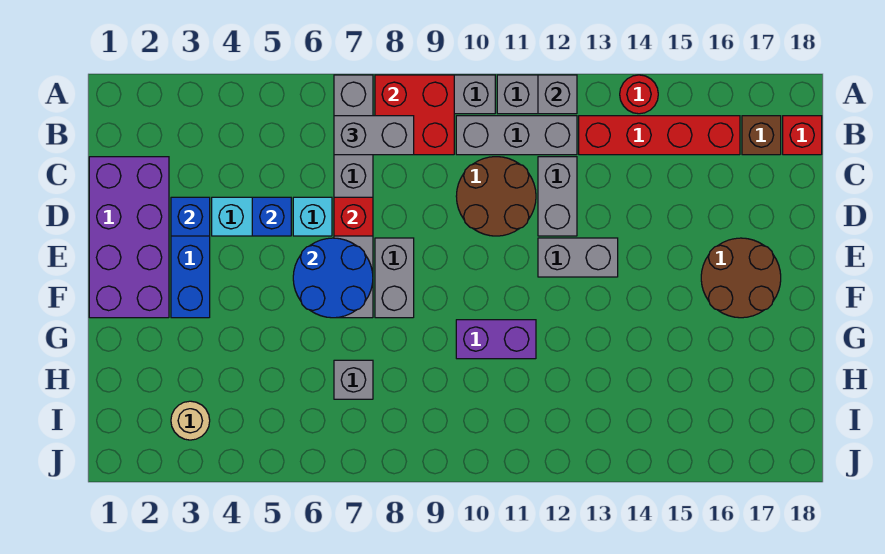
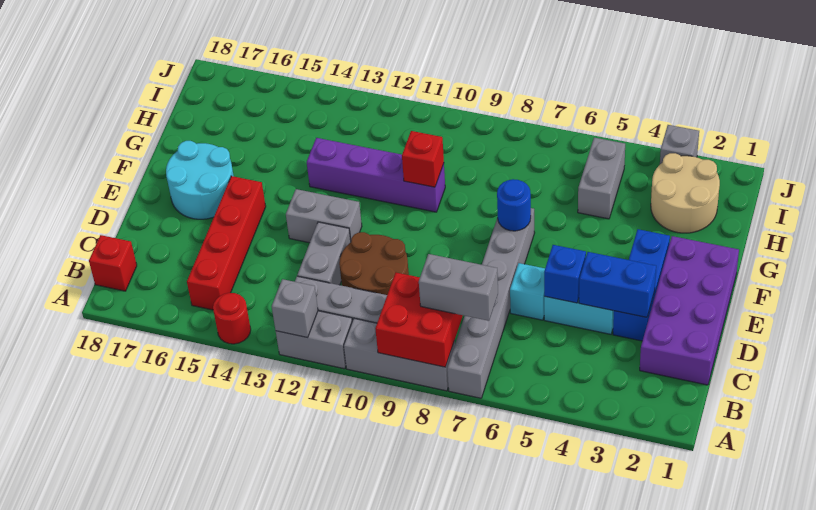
red brick B13:B16 level 1 -> red brick B15:E15 level 1
brown brick B17 level 1 -> none
blue brick D3 level 2 -> blue brick D3:D4 level 2
red brick D7 level 2 -> red brick G10 level 2
blue round brick E6:F7 level 2 -> blue round brick F7 level 2
grey brick E8:F8 level 1 -> grey brick H5:I5 level 1
brown round brick E16:F17 level 1 -> cyan round brick E16:F17 level 1
purple brick G10:G11 level 1 -> purple brick G10:G13 level 1
grey brick H7 level 1 -> grey brick J3 level 1
tan round brick I3 level 1 -> tan round brick H2:I3 level 1

